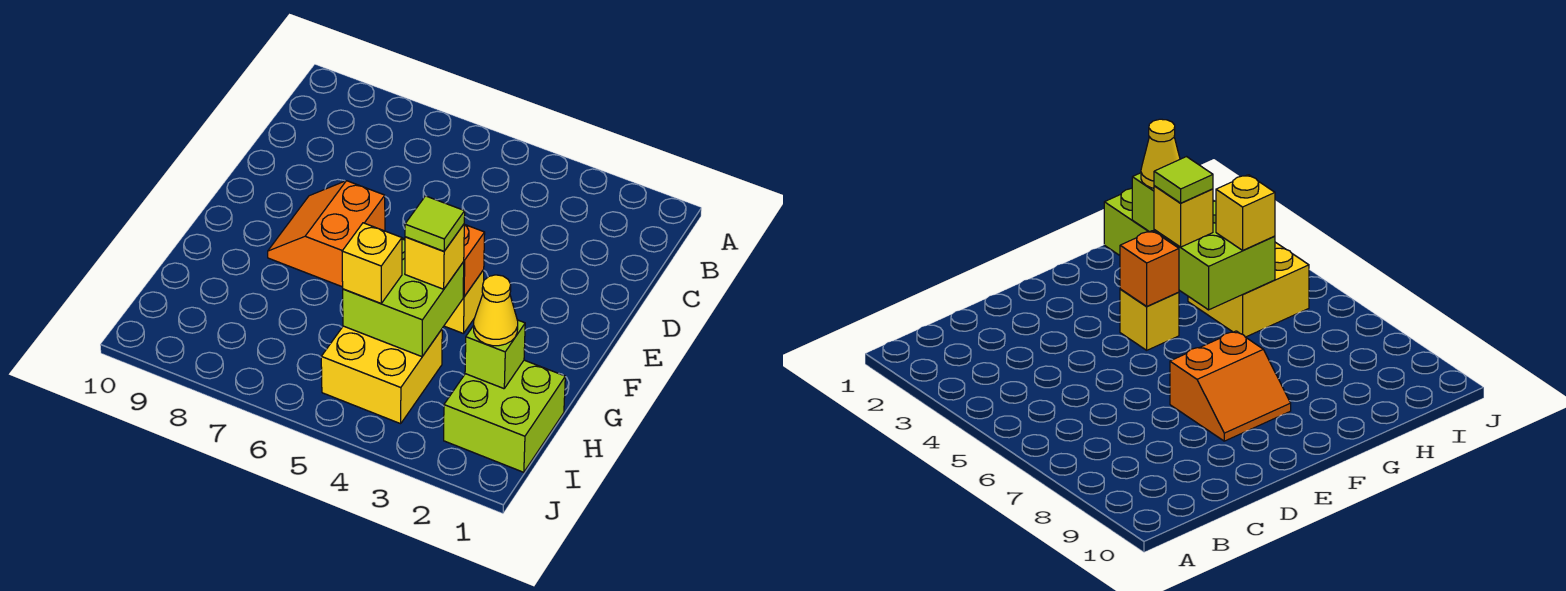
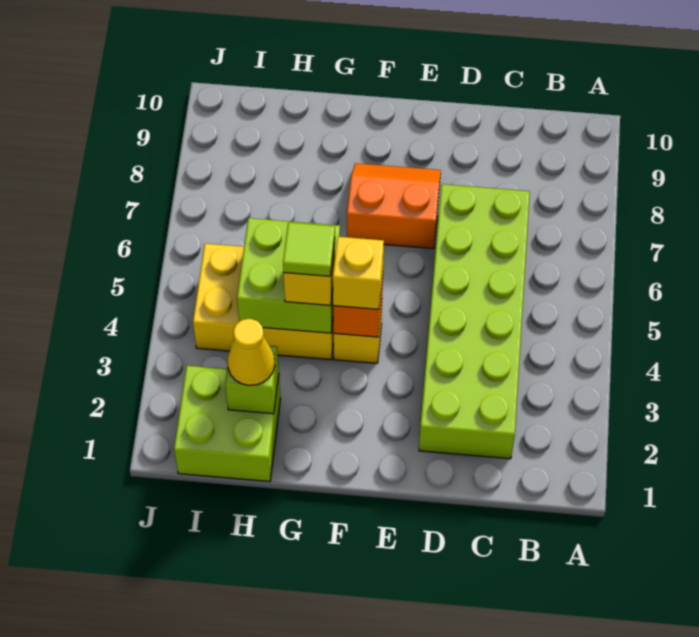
none -> lime brick C2:D7 level 1
yellow brick H4:I5 level 1 -> yellow brick G4:I5 level 1
yellow brick H5 level 3 -> yellow brick F4 level 3

